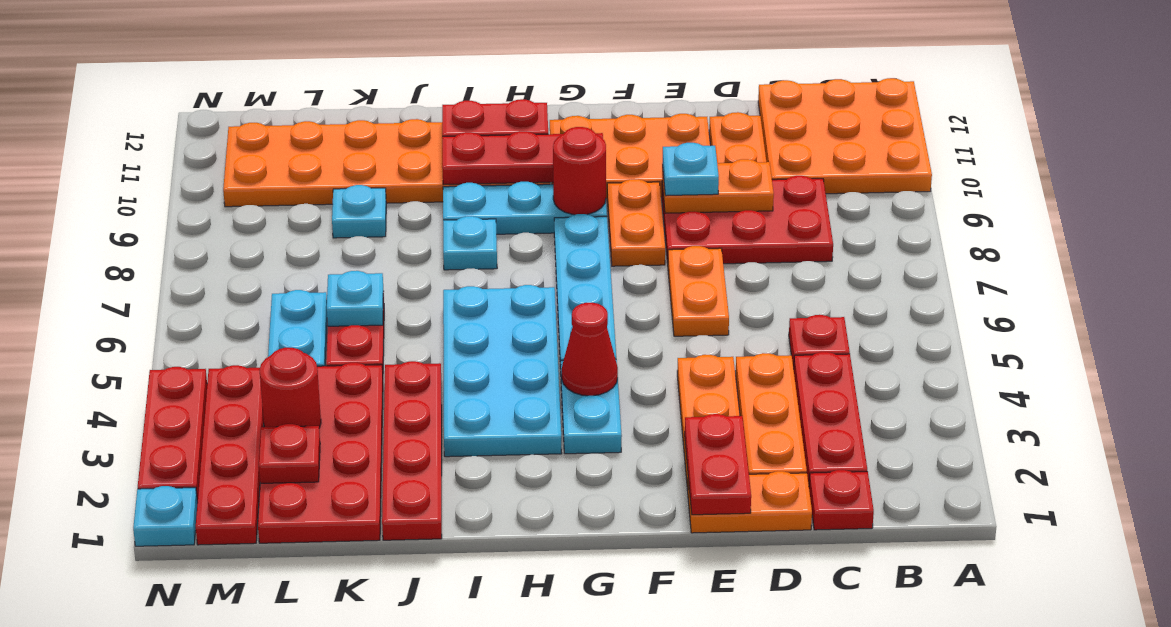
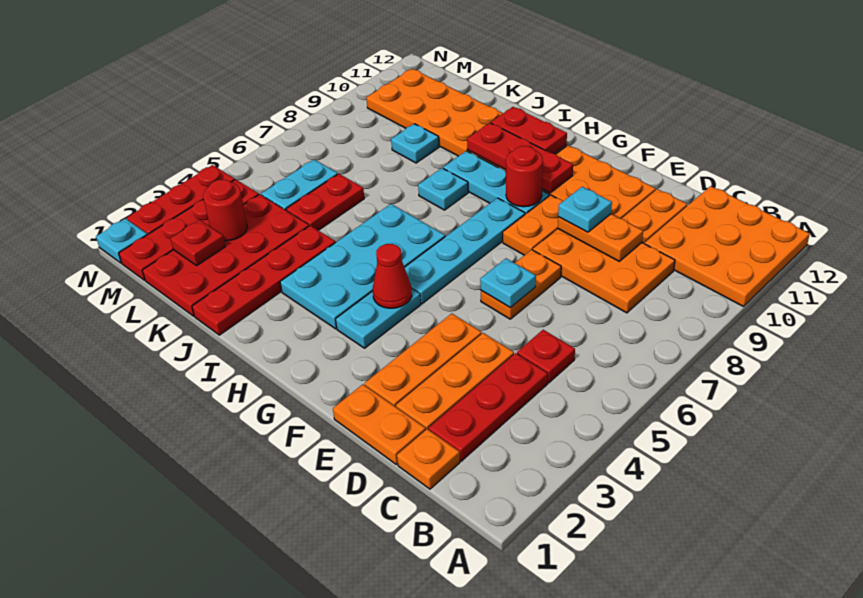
red plate C1 level 1 -> orange plate C1 level 1
red plate C8:E9 level 1 -> orange plate C8:E9 level 1
red plate E1:E2 level 2 -> none
cyan plate K6 level 2 -> cyan plate E6 level 2

